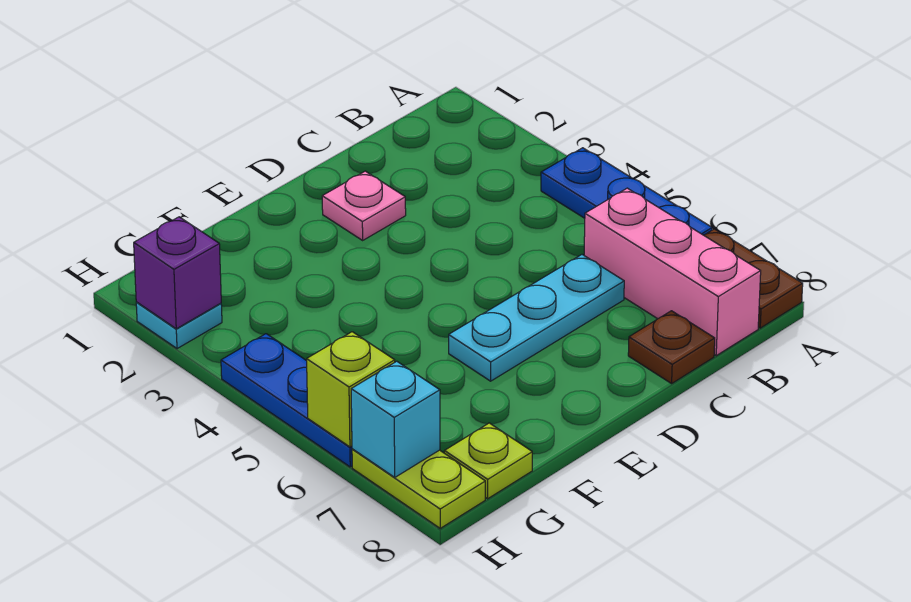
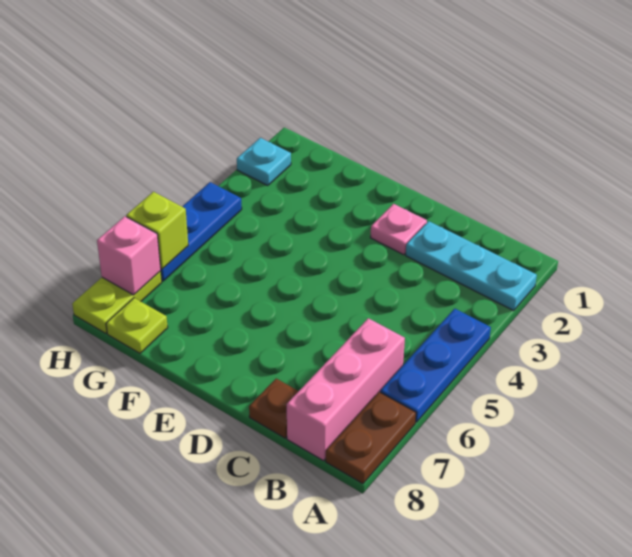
cyan plate C6:E6 level 1 -> cyan plate A2:C2 level 1
purple brick H2 level 2 -> none
cyan brick H7 level 2 -> pink brick H7 level 2

